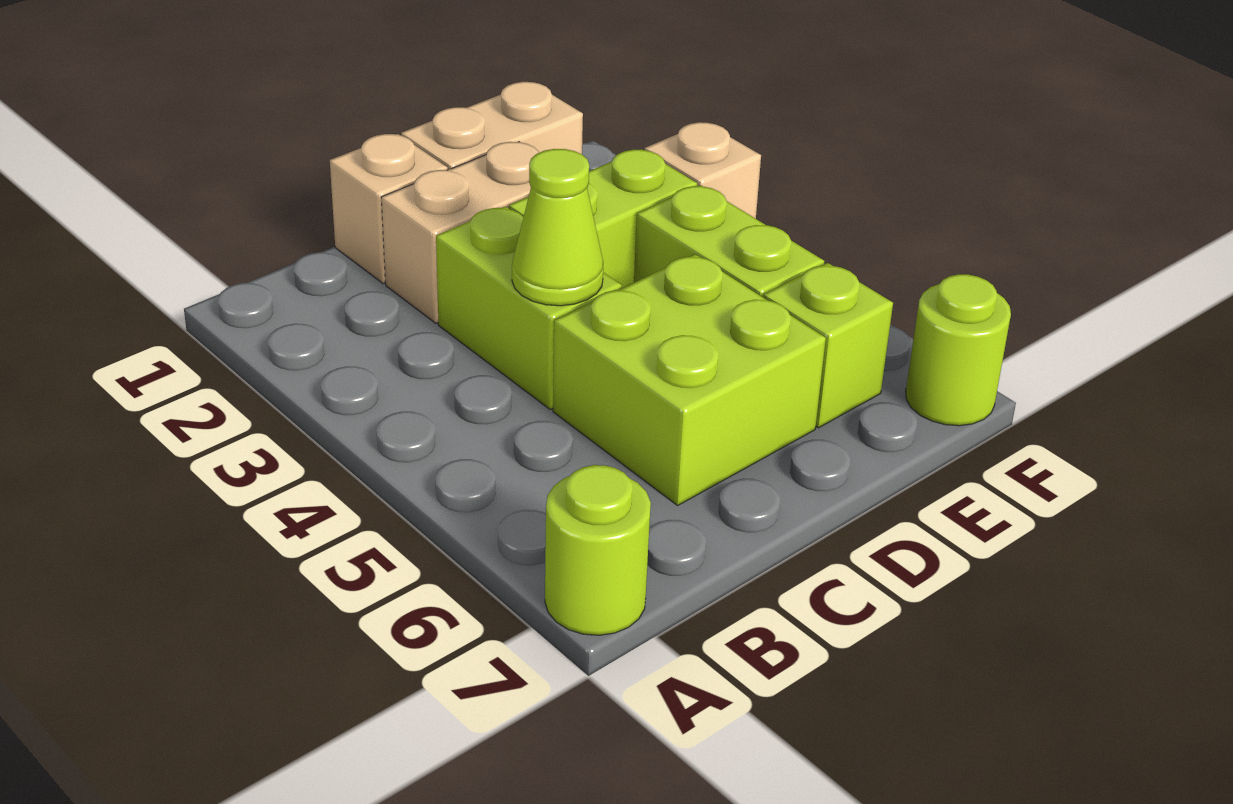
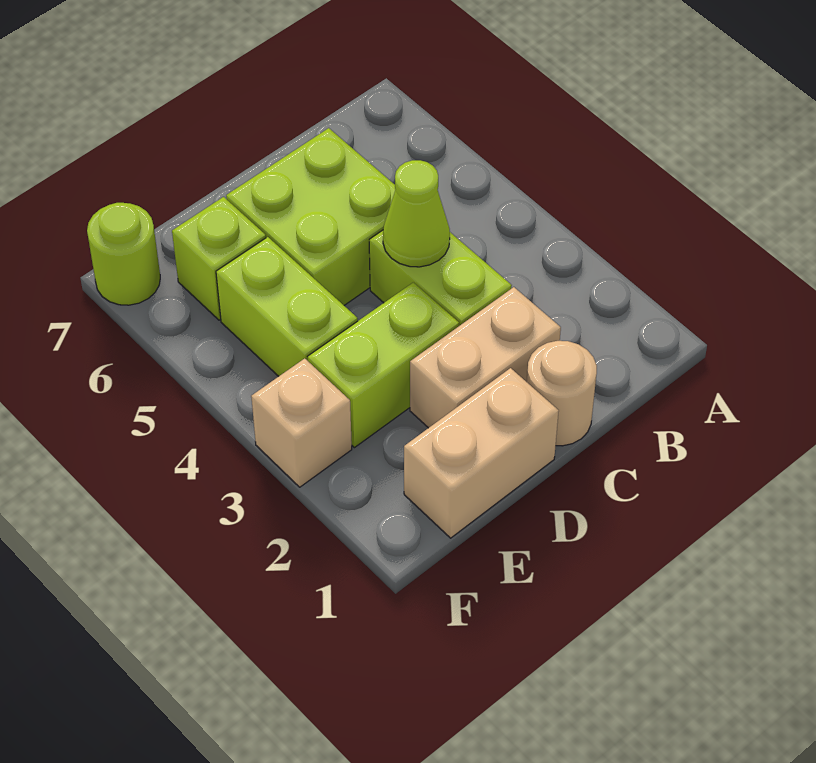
lime round brick A7 level 1 -> none
tan brick C1 level 1 -> tan round brick C1 level 1

